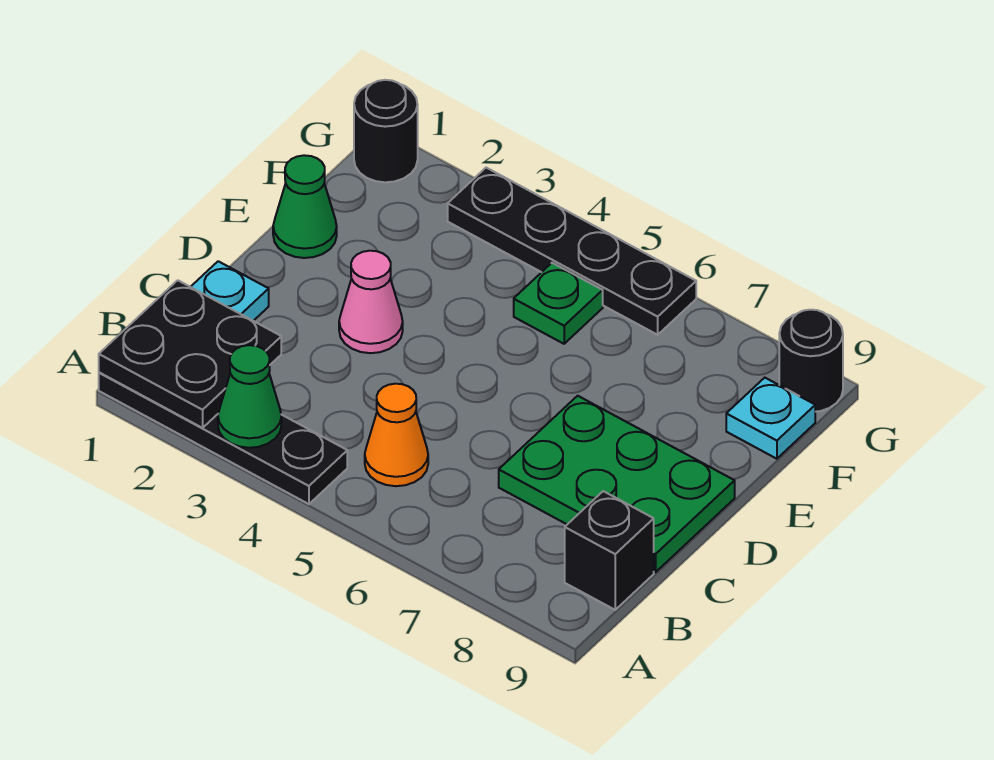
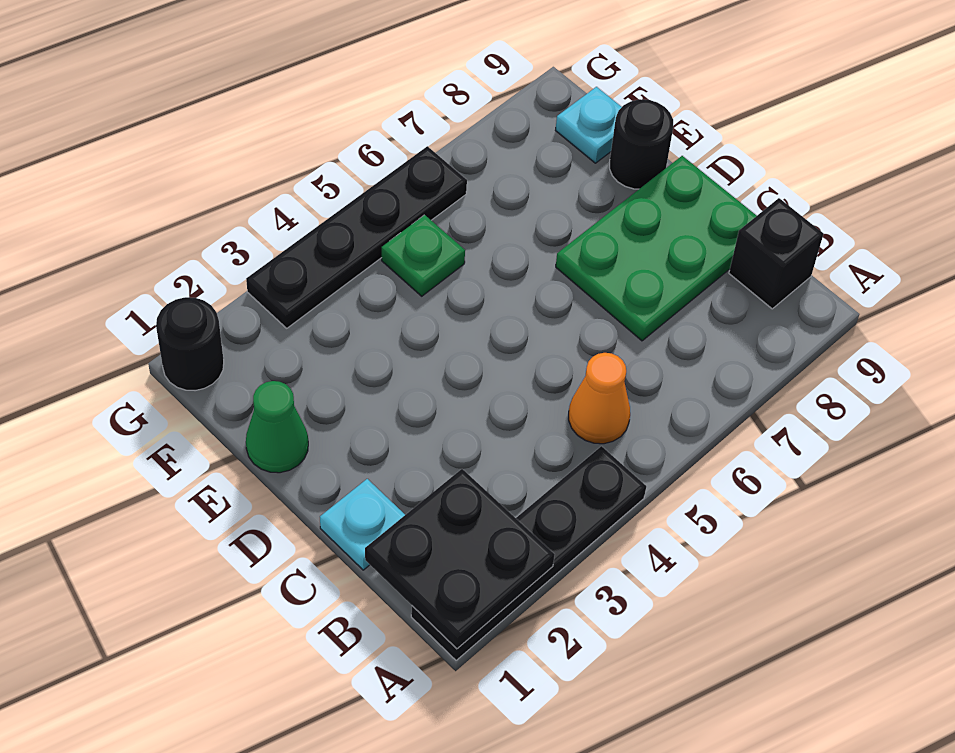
green cone A3 level 2 -> none
pink cone D3 level 1 -> none
black round brick G9 level 1 -> black round brick E9 level 1

